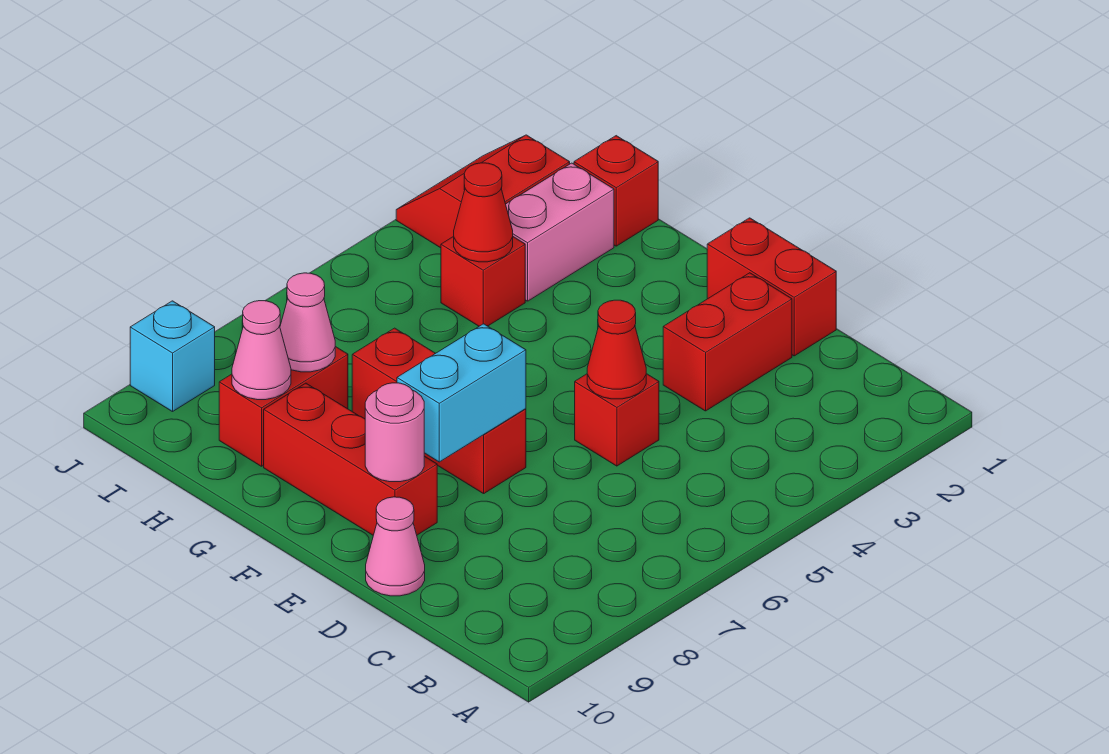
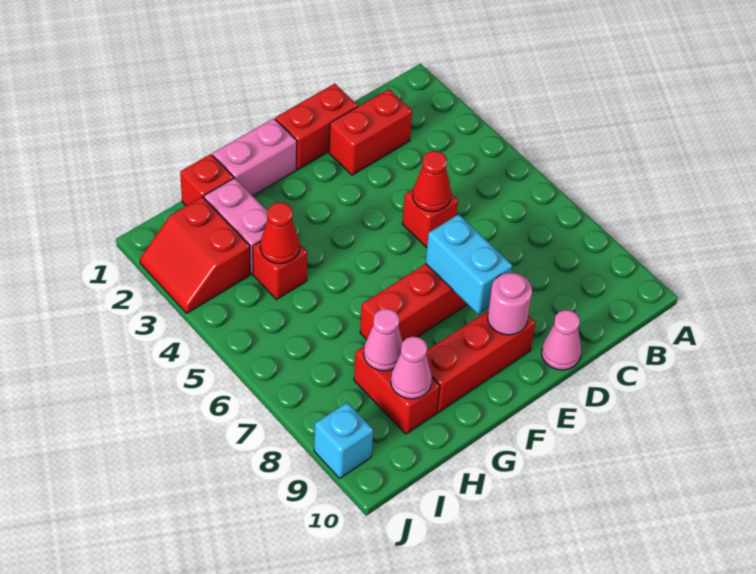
red brick D2:D3 level 1 -> red brick C2:D2 level 1
none -> pink brick F1:G1 level 1

